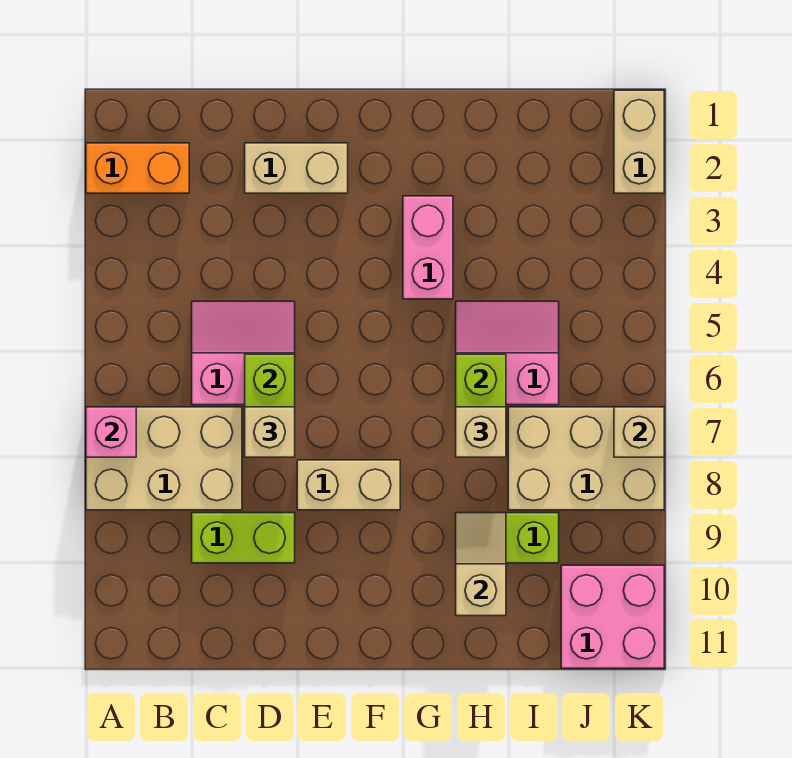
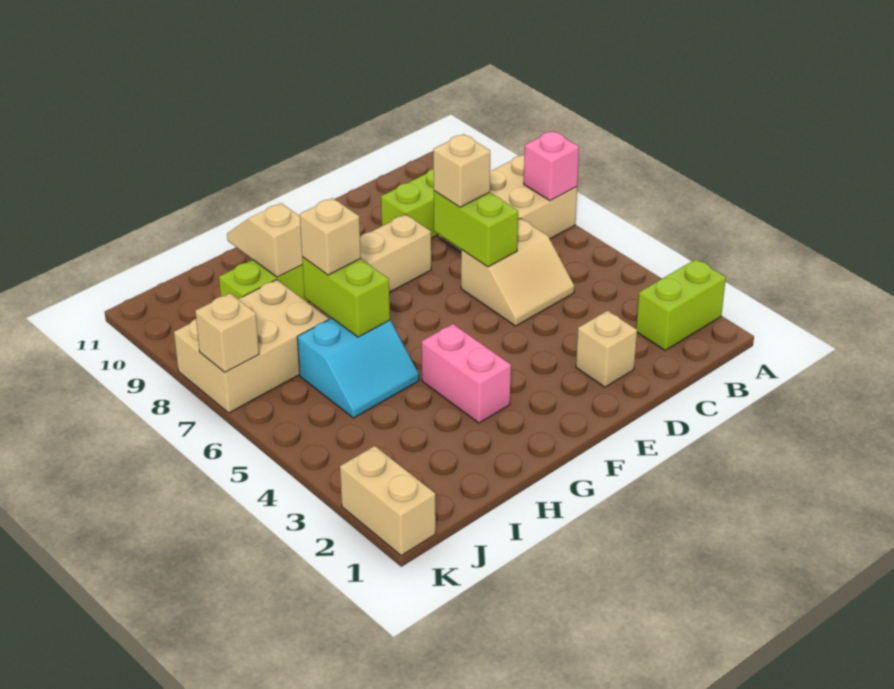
orange brick A2:B2 level 1 -> lime brick A2:B2 level 1
pink slope C5:D6 level 1 top 6 -> tan slope C5:D6 level 1 top 6
tan brick D2:E2 level 1 -> tan brick D2 level 1
pink slope H5:I6 level 1 top 6 -> cyan slope H5:I6 level 1 top 6
tan slope H9:H10 level 2 top 10 -> tan slope H9:H10 level 2 top 9
pink brick J10:K11 level 1 -> none

